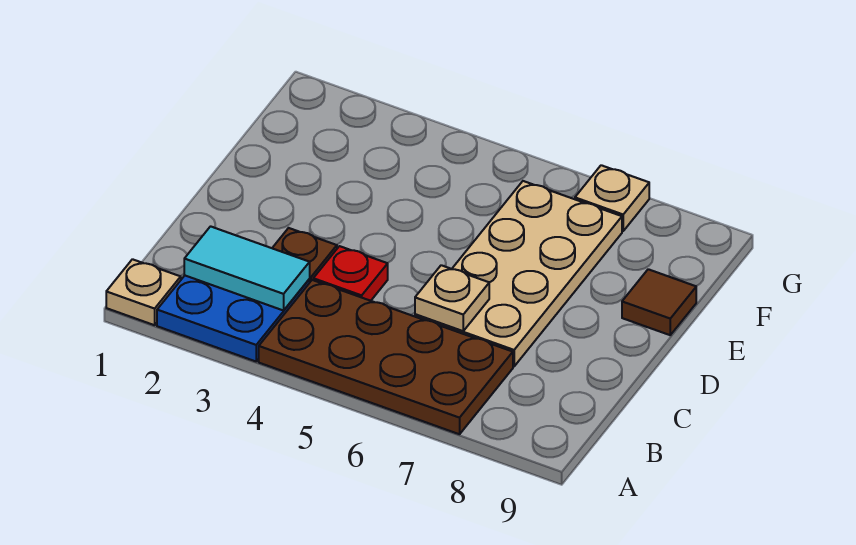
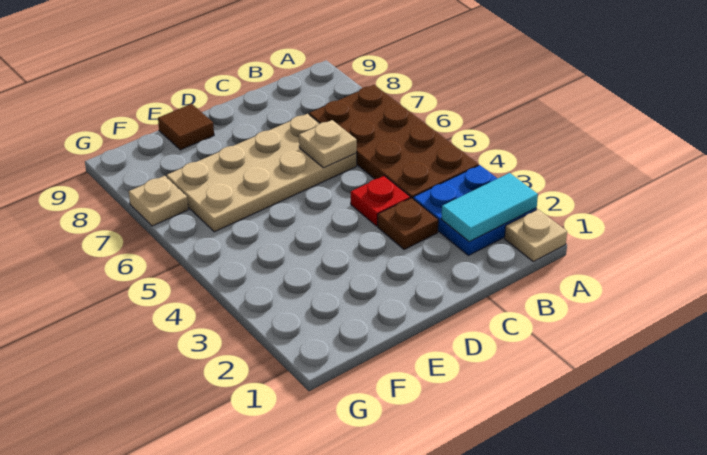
cyan tile B2:B3 level 2 -> cyan tile A2:B2 level 2

